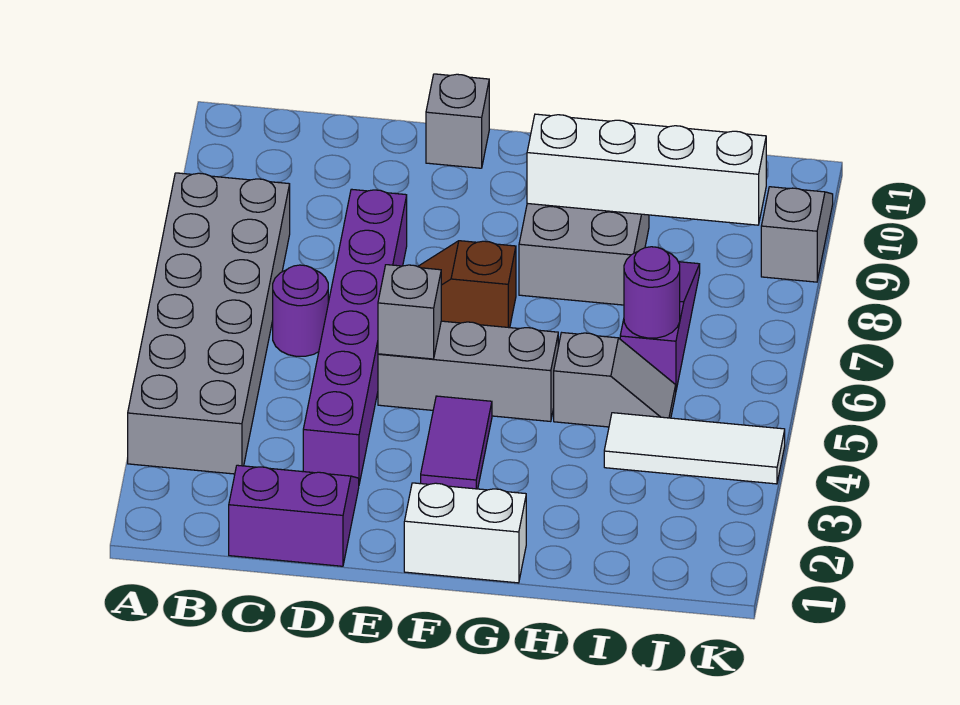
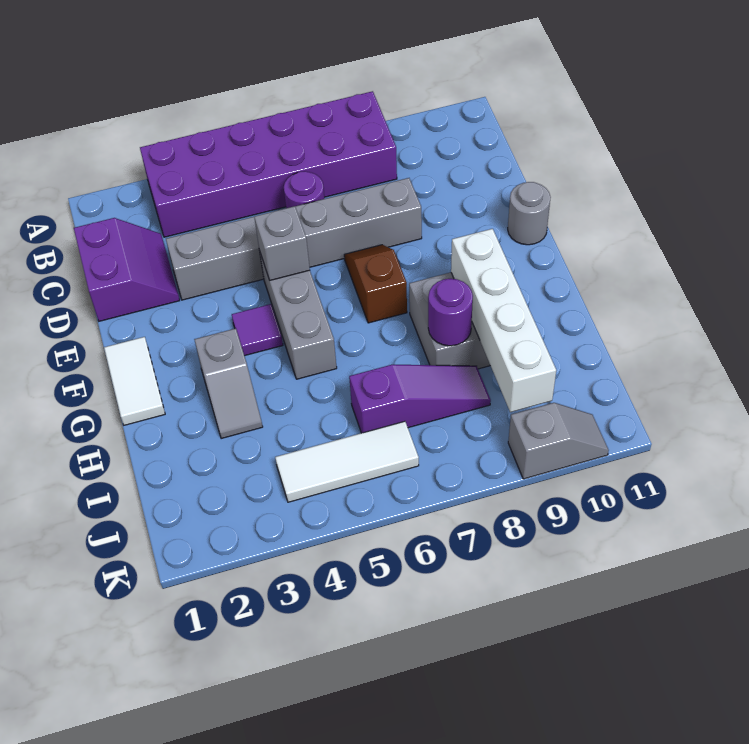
grey brick A3:B8 level 1 -> purple brick A3:B8 level 1
purple brick D3:D8 level 1 -> grey brick D3:D8 level 1
grey brick E11 level 1 -> grey round brick E11 level 1
white brick F1:G1 level 1 -> white tile F1:G1 level 1
purple tile F3:F4 level 1 -> purple tile F4 level 1
grey slope H5:I5 level 1 top H -> grey slope G3:H3 level 1 top G
white tile I4:K4 level 1 -> white tile J4:J6 level 1
purple round brick I6 level 2 -> purple round brick H8 level 2

